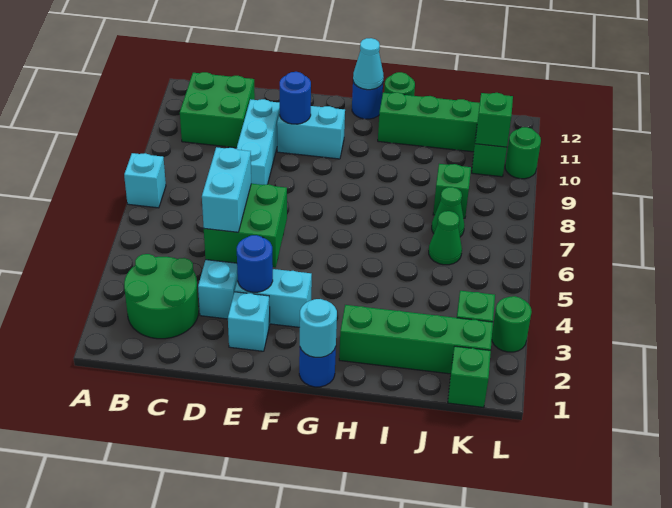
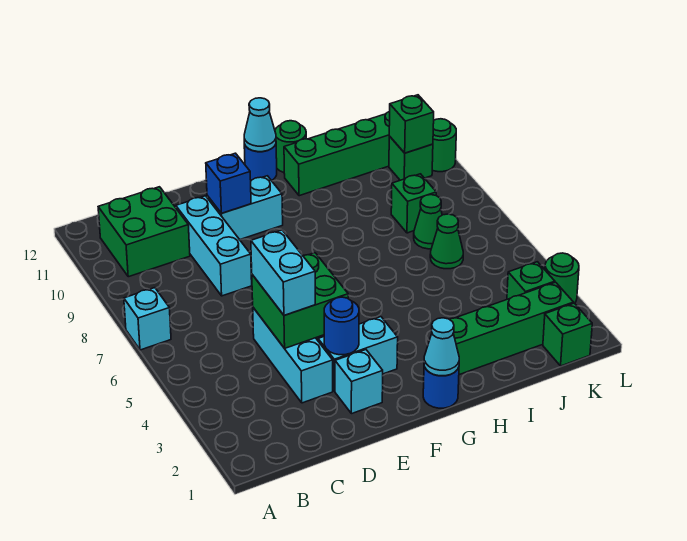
green round brick B2:C3 level 1 -> none
blue round brick E10 level 2 -> blue brick E10 level 2
cyan round brick G1 level 2 -> cyan cone G1 level 2

